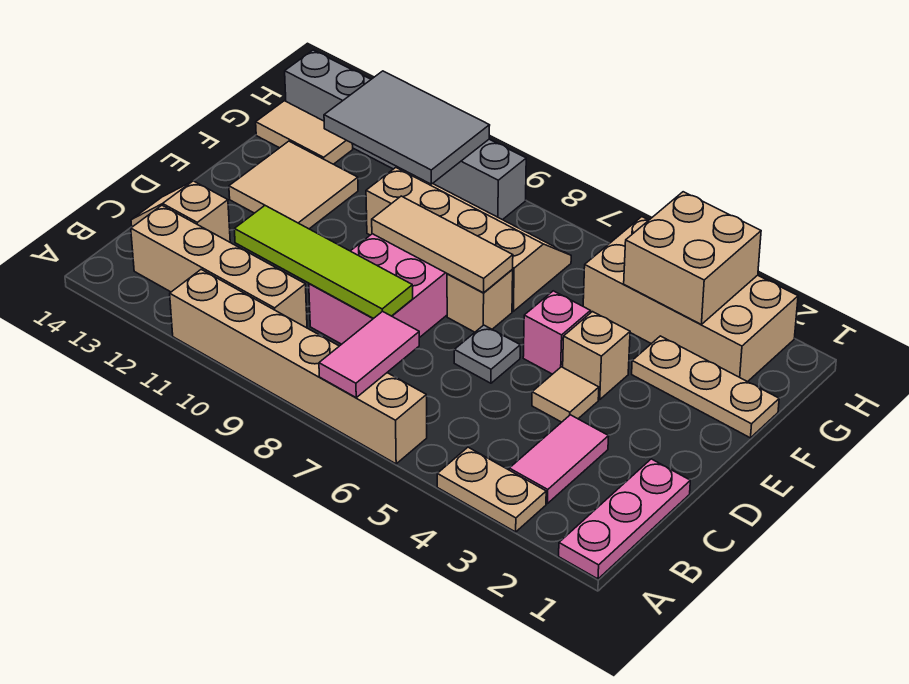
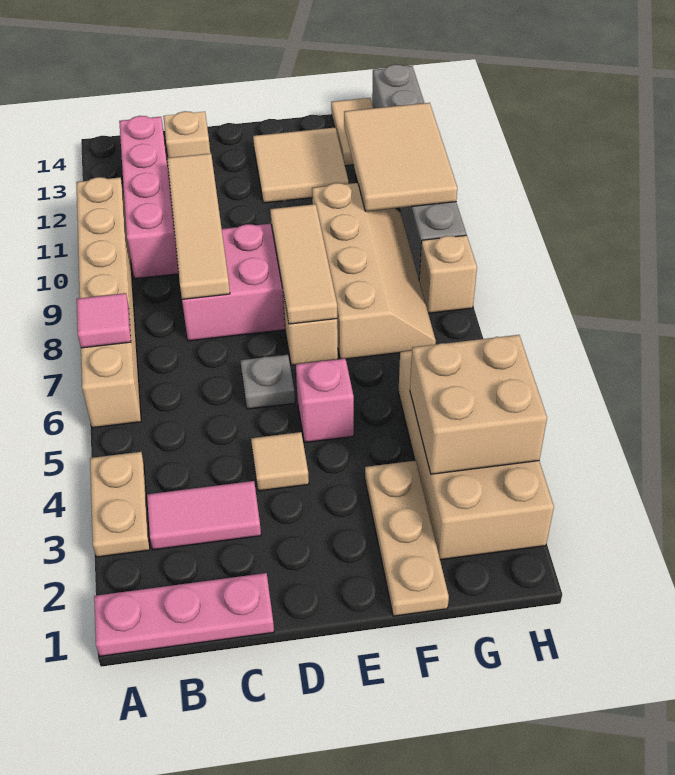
pink tile A7:B7 level 2 -> pink tile A7 level 2
tan brick B10:B13 level 1 -> pink brick B10:B13 level 1
lime tile C8:C11 level 2 -> tan tile C8:C11 level 2
tan brick E4 level 1 -> tan brick H8 level 1
grey tile G10:H12 level 2 -> tan tile G10:H12 level 2

